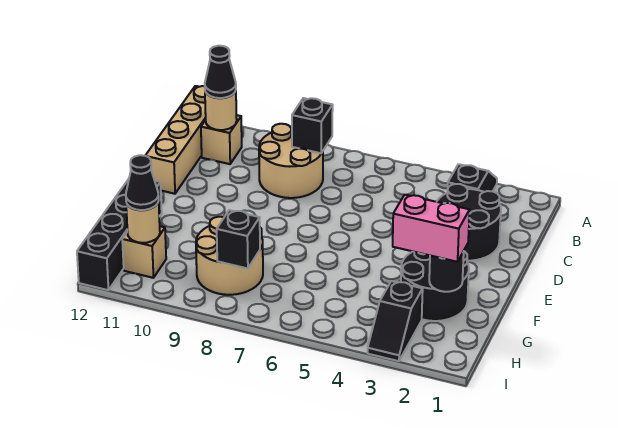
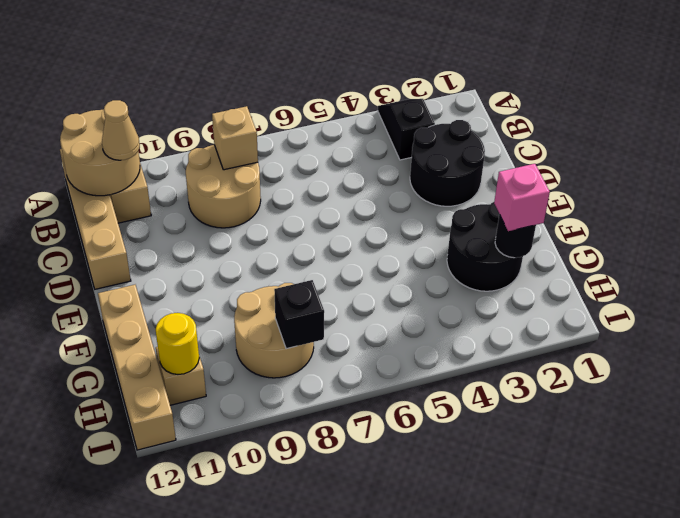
black brick B8 level 2 -> tan brick B8 level 2
tan round brick B11 level 2 -> tan round brick A11:B12 level 2
black cone B11 level 3 -> tan cone B11 level 3
black brick F12:I12 level 1 -> tan brick F12:I12 level 1
pink brick G2:G3 level 3 -> pink brick G2 level 3
black slope H3:I3 level 1 top H -> none
tan round brick H11 level 2 -> yellow round brick H11 level 2
black cone H11 level 3 -> none

